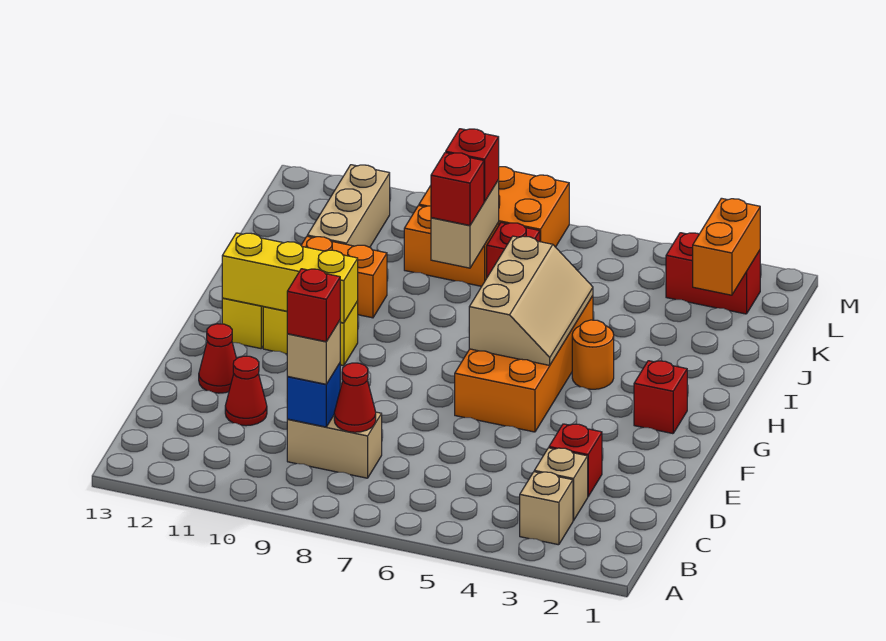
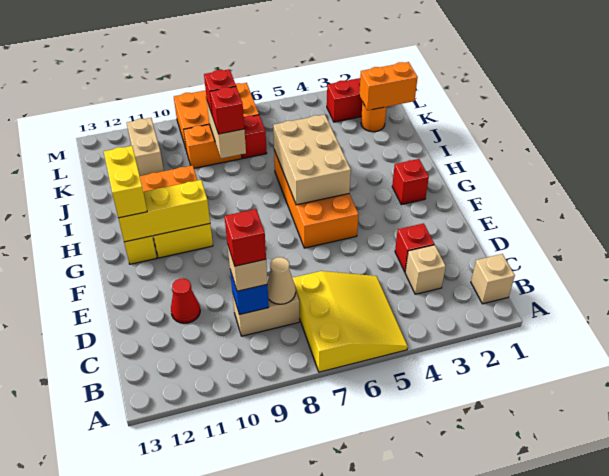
none -> yellow slope A5:C7 level 1 top 7
tan brick B3 level 1 -> tan brick B1 level 1
red cone C8 level 2 -> tan cone C8 level 2
red cone E12 level 1 -> none
tan slope G5:I6 level 2 top 6 -> tan brick G5:I6 level 2
none -> yellow brick G12:H12 level 3
orange round brick H4 level 1 -> orange round brick K2 level 1
tan brick J11:L11 level 1 -> tan brick K11:L11 level 1
orange brick K2:L2 level 2 -> orange brick K1:K2 level 2

